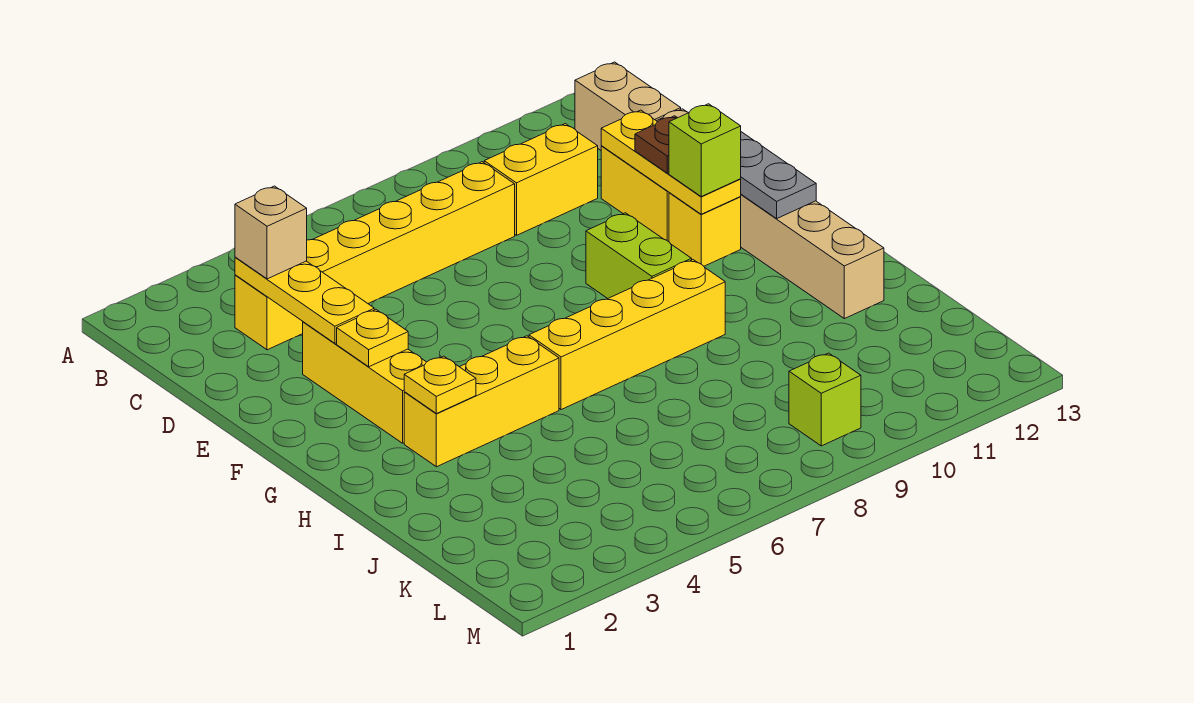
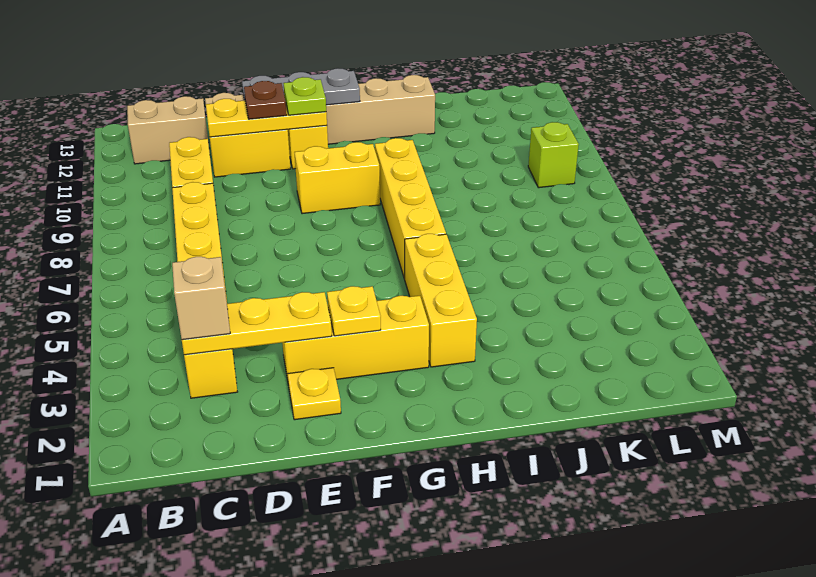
lime brick F9:G9 level 1 -> yellow brick F9:G9 level 1
lime brick F11 level 3 -> lime plate F11 level 3
yellow plate H3 level 2 -> yellow plate E2 level 1

